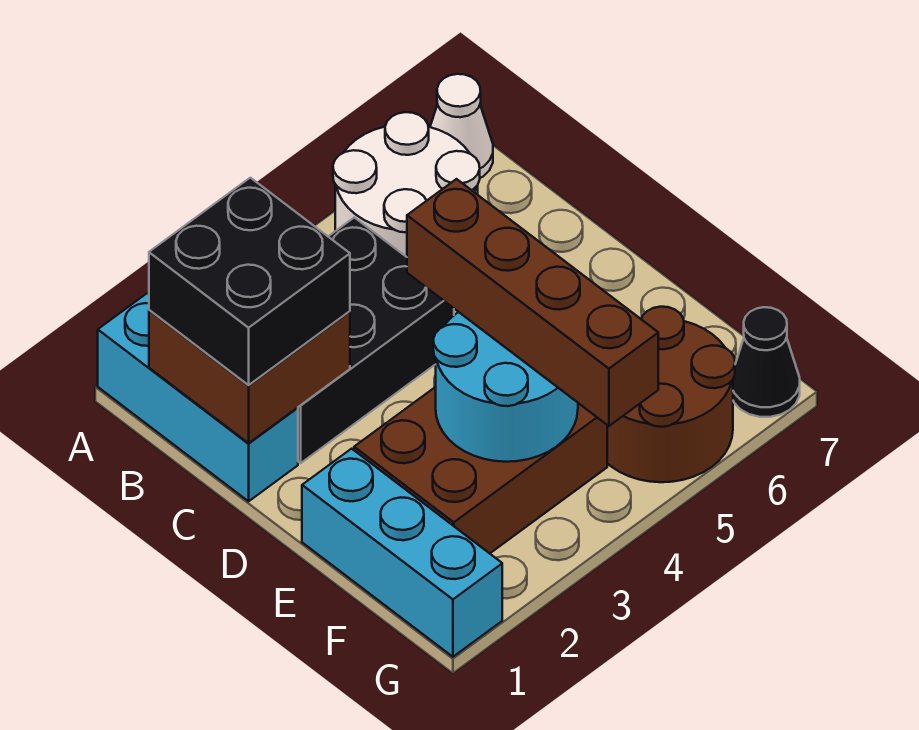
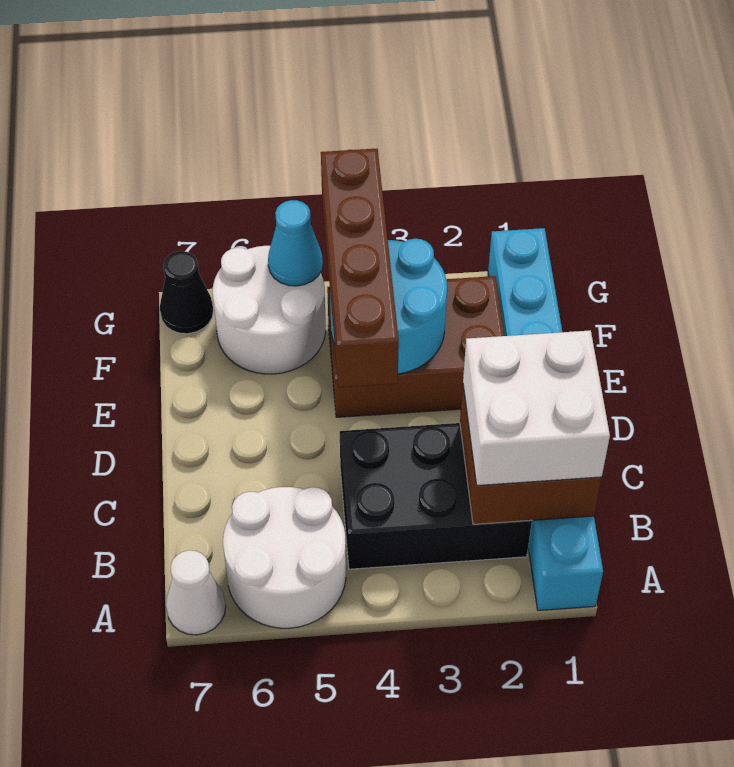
black brick B1:C2 level 3 -> white brick B1:C2 level 3
brown round brick F5:G6 level 1 -> white round brick F5:G6 level 1
none -> cyan cone G5 level 2

